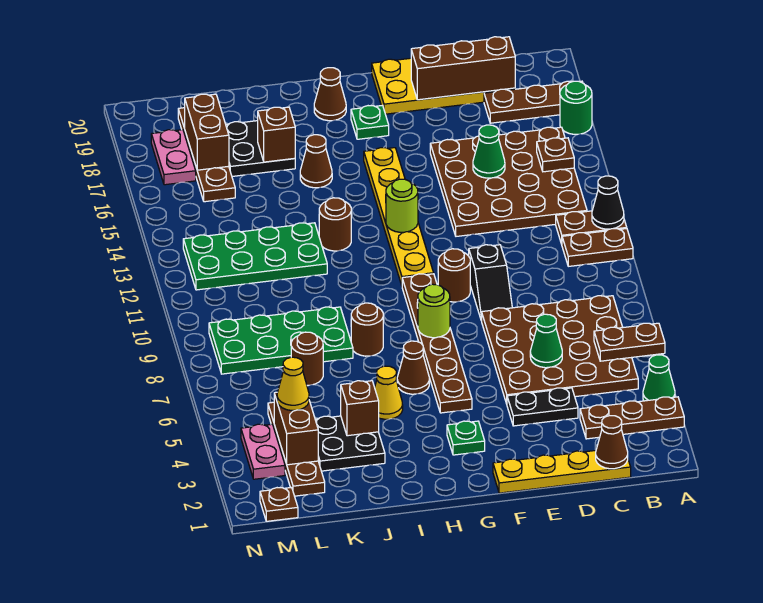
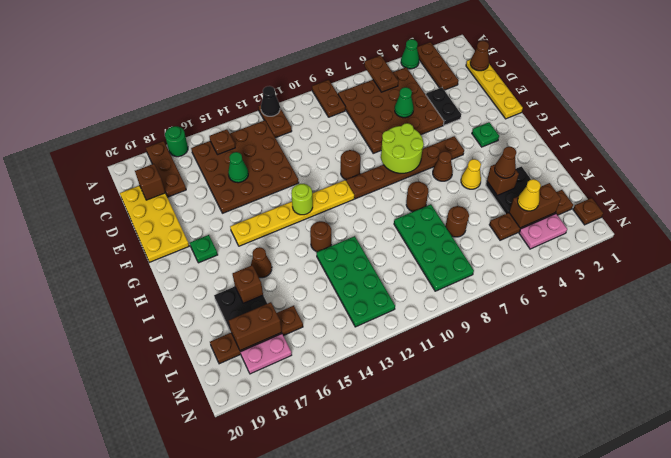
brown plate A11:B11 level 1 -> brown plate A9:B9 level 1
brown brick C19:E19 level 2 -> brown brick C19 level 2
black slope E9:E10 level 1 top 10 -> none
lime round brick G8 level 2 -> lime round brick F7:G8 level 2
brown cone H19 level 1 -> brown cone J4 level 3

